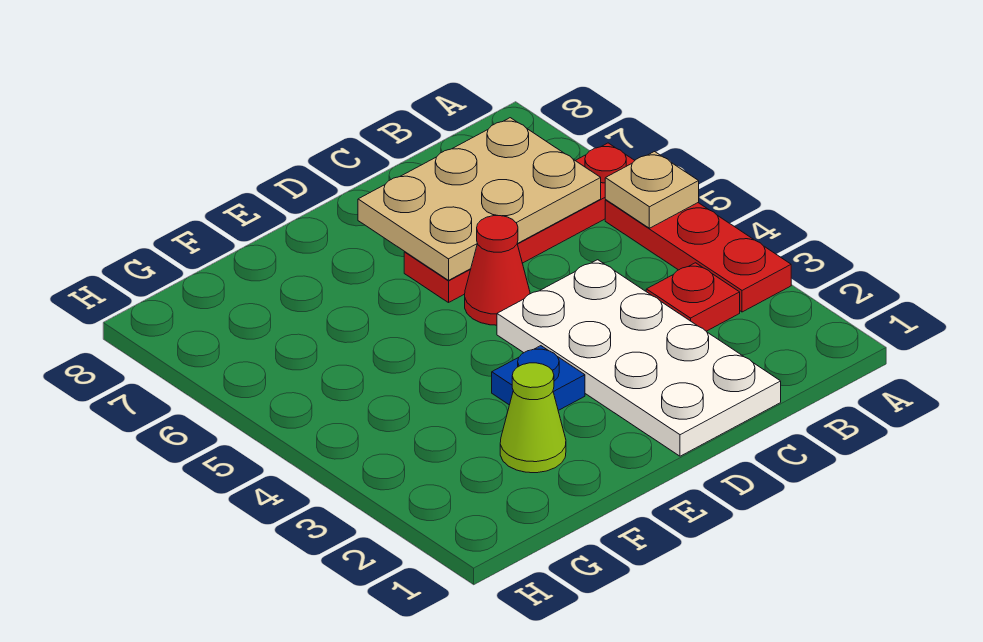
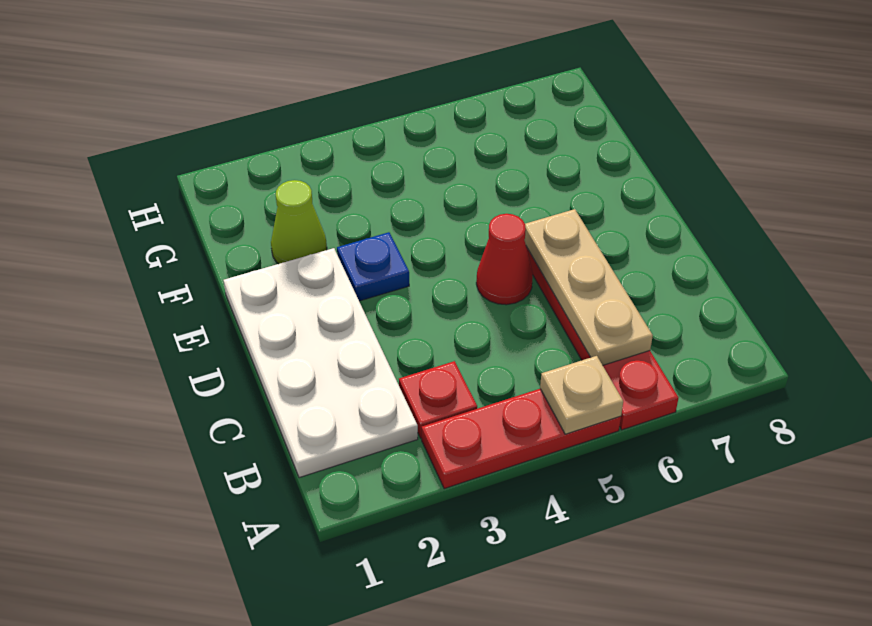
tan plate B6:D7 level 2 -> tan plate B6:D6 level 2
white plate C1:D4 level 1 -> white plate B1:E2 level 1

